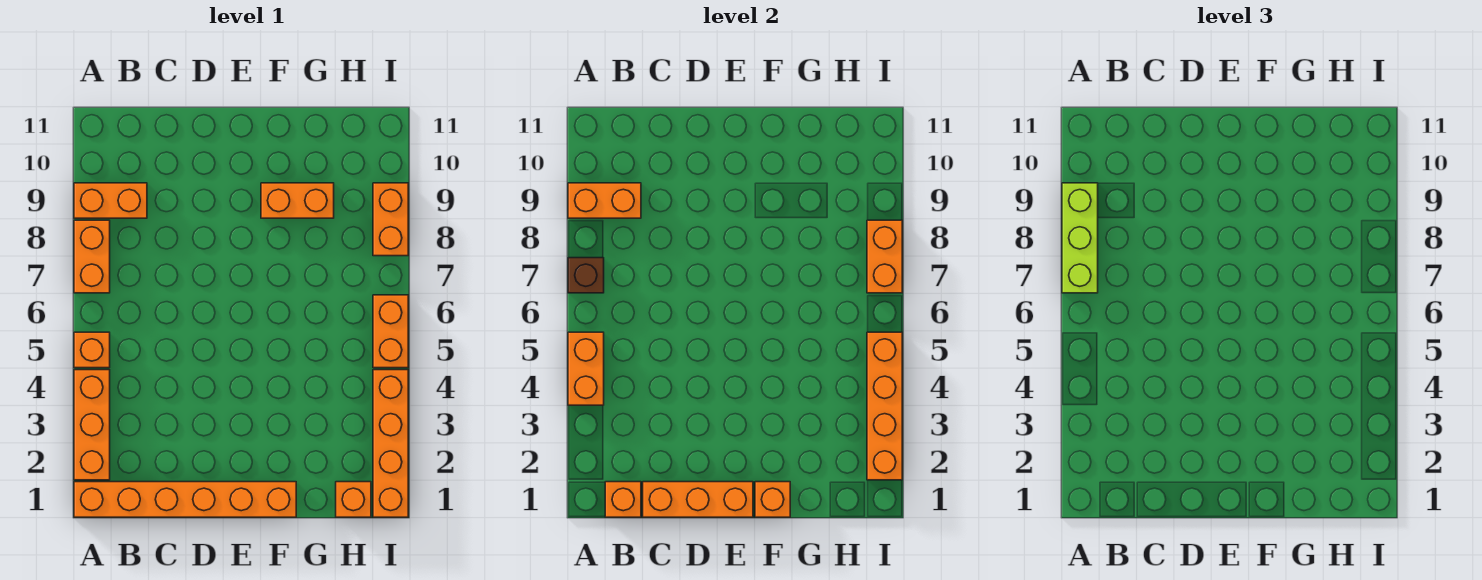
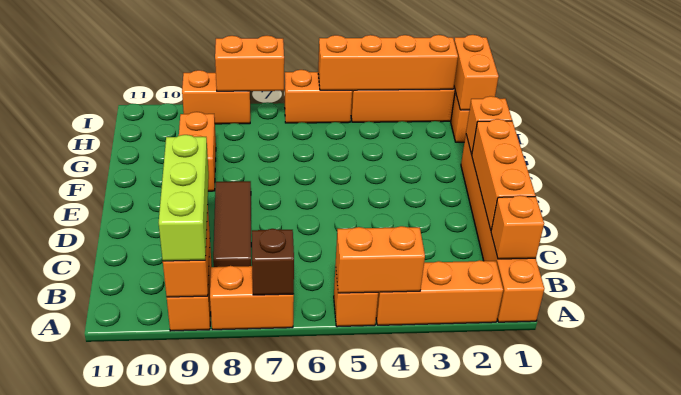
lime brick A7:A9 level 3 -> lime brick A9:C9 level 3
none -> brown tile C8:E8 level 1
none -> orange brick H1:I1 level 2

